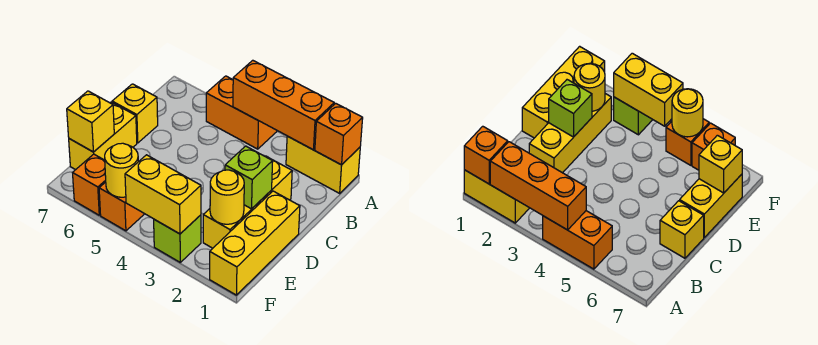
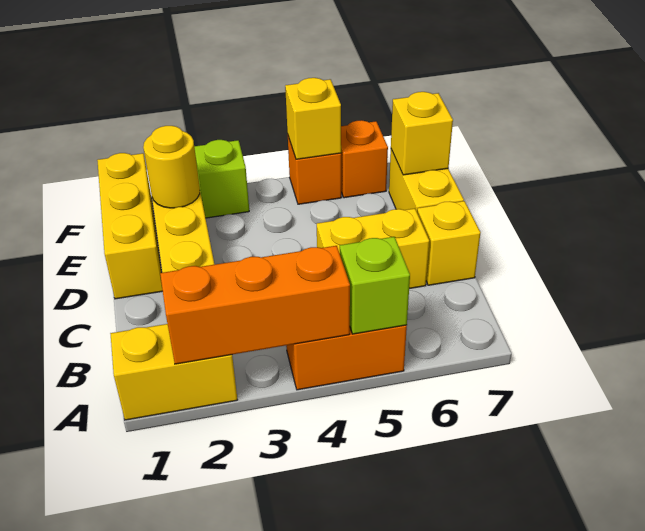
orange brick A1 level 2 -> none
lime brick D2 level 2 -> lime brick A5 level 2
yellow brick F3:F4 level 2 -> yellow brick C5:C6 level 1
yellow round brick F5 level 2 -> yellow brick F5 level 2

